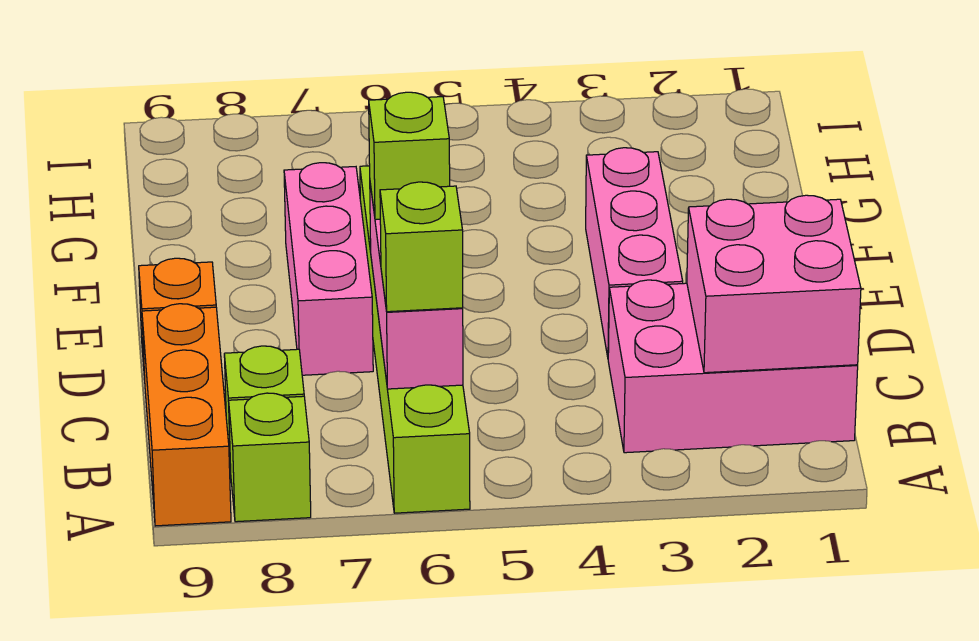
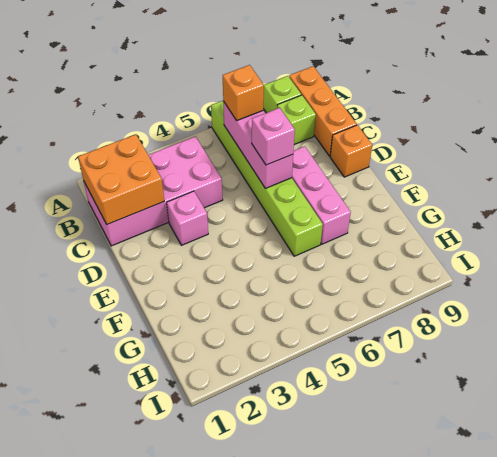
pink brick B1:C3 level 1 -> pink brick B1:C4 level 1
pink brick B1:C2 level 2 -> orange brick B1:C2 level 2
lime brick B6 level 3 -> orange brick B6 level 3
pink brick D3:F3 level 1 -> pink brick D3 level 1
lime brick D6 level 3 -> pink brick D6 level 3

